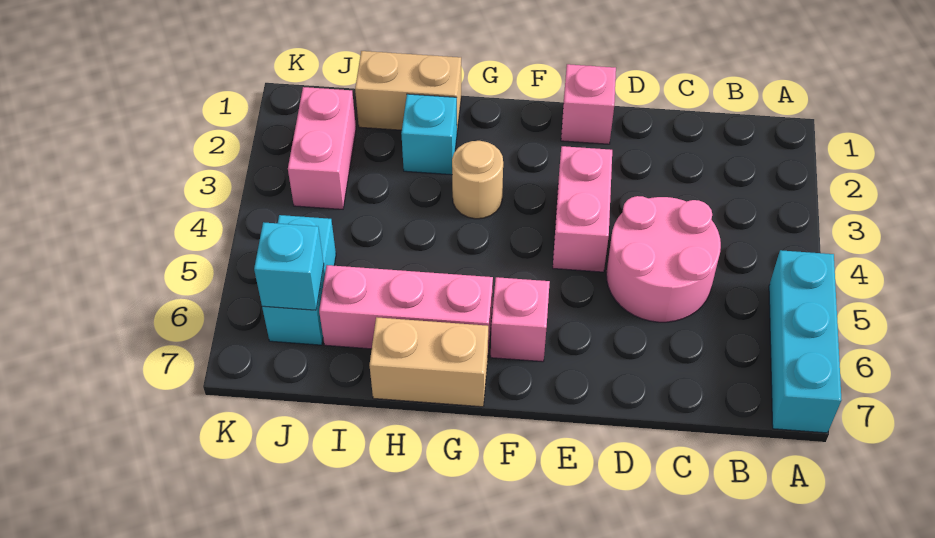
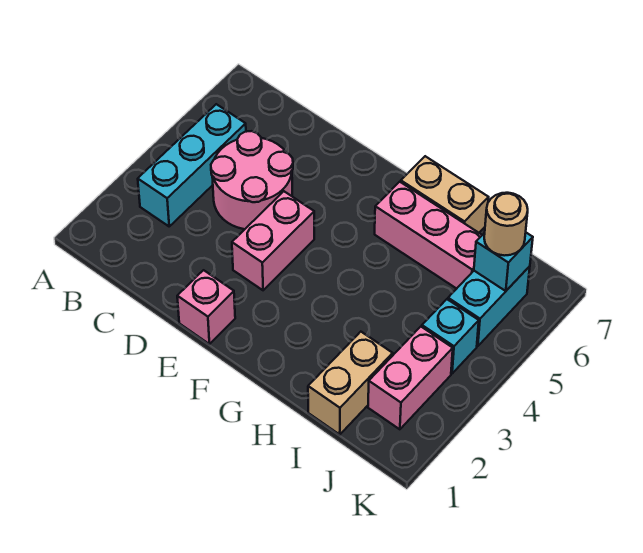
cyan brick A5:A7 level 1 -> cyan brick B3:B5 level 1
pink brick F6 level 1 -> none
tan round brick G3 level 1 -> tan round brick J6 level 3
tan brick H1:I1 level 1 -> tan brick I1:I2 level 1
cyan brick H2 level 1 -> cyan brick J4 level 1

